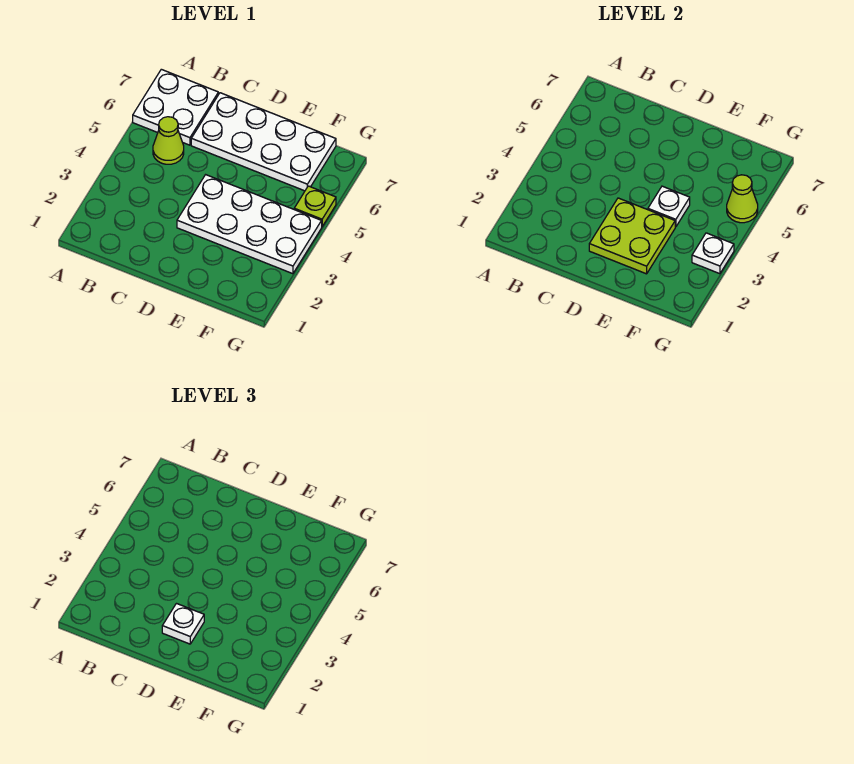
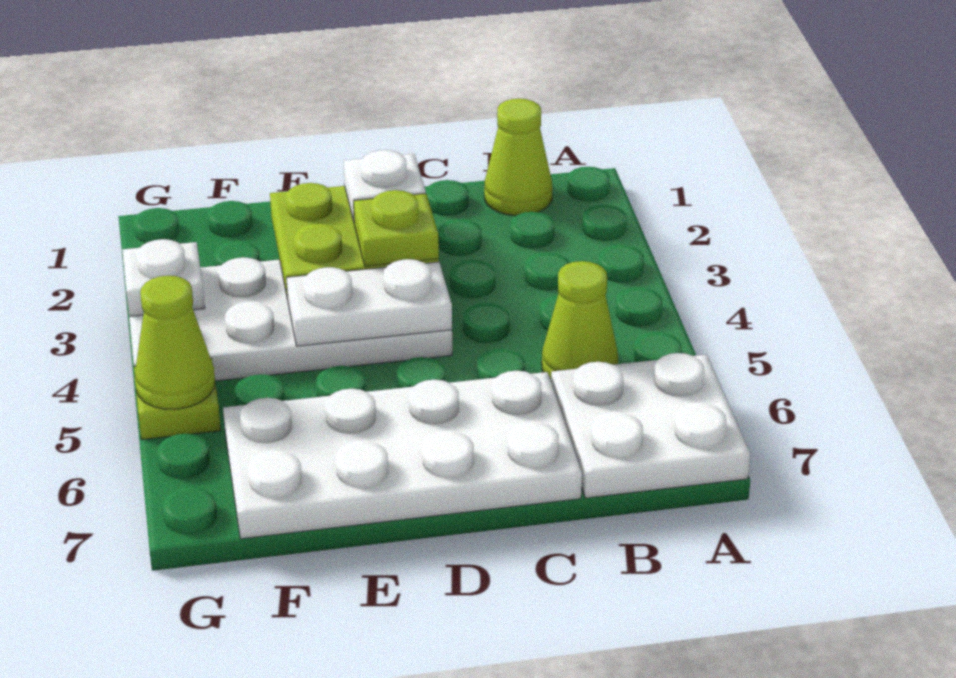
none -> lime cone B1 level 1
none -> lime plate D3 level 3
white plate E4 level 2 -> white plate D4:E4 level 2

